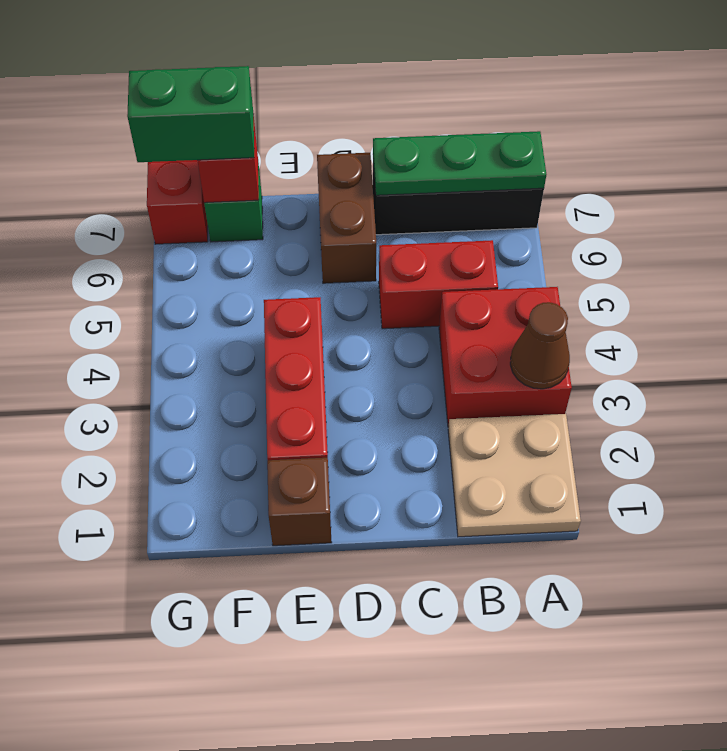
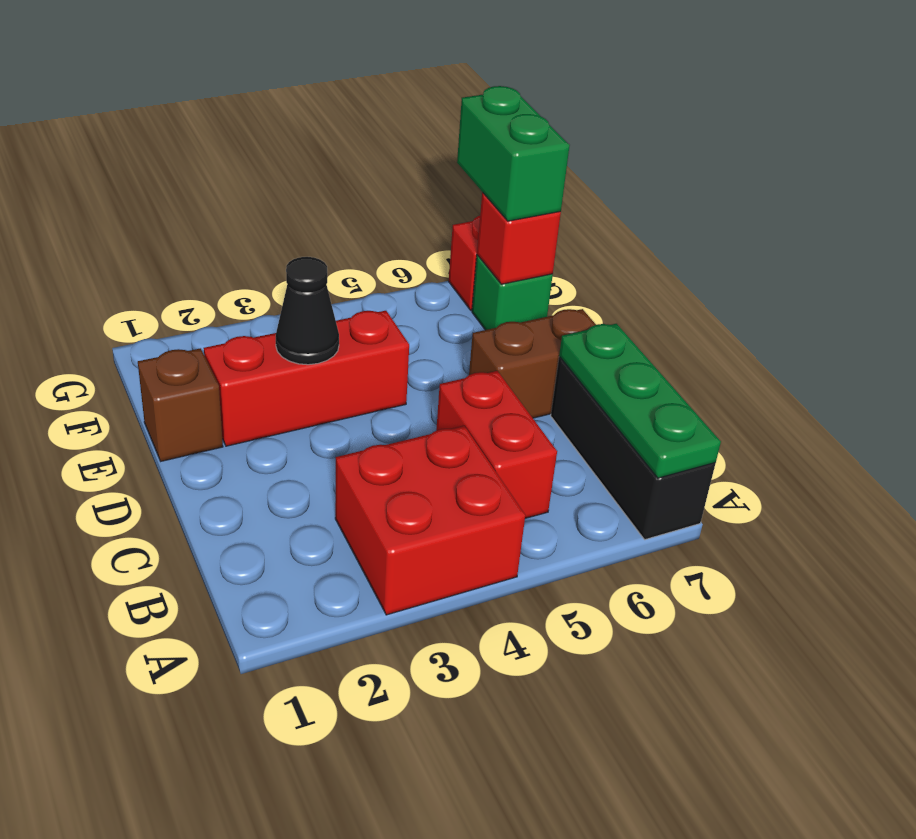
tan plate A1:B2 level 1 -> none
brown cone A3 level 2 -> none
none -> black cone E3 level 2

